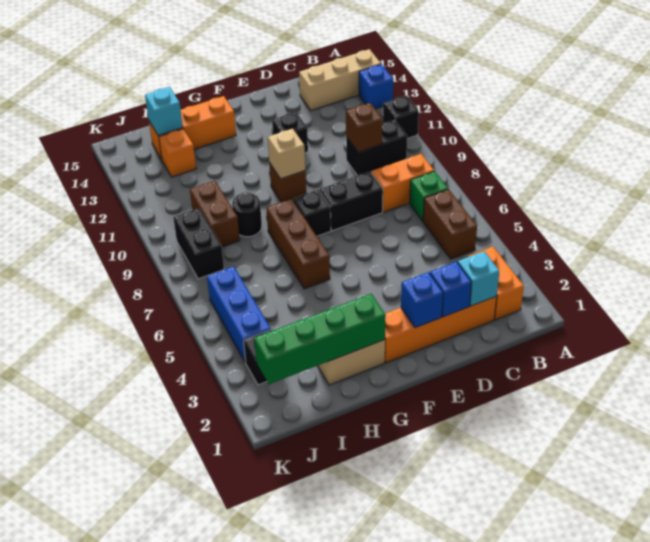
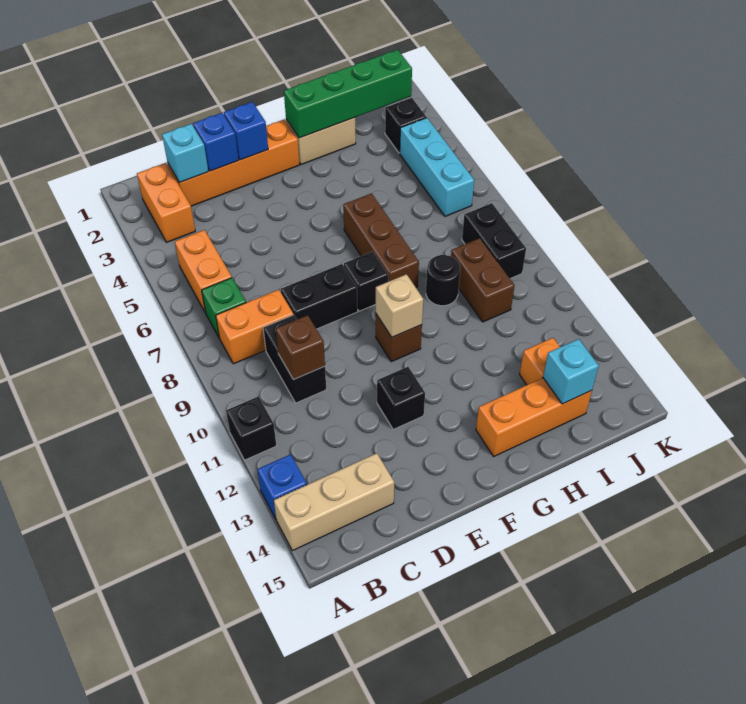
brown brick B5:B6 level 1 -> orange brick B5:B6 level 1
black brick B10:C10 level 1 -> black brick C9:C10 level 1
blue brick J4:J6 level 1 -> cyan brick J4:J6 level 1

